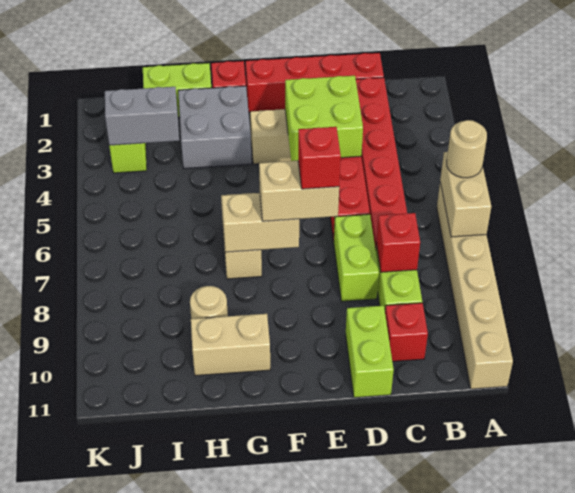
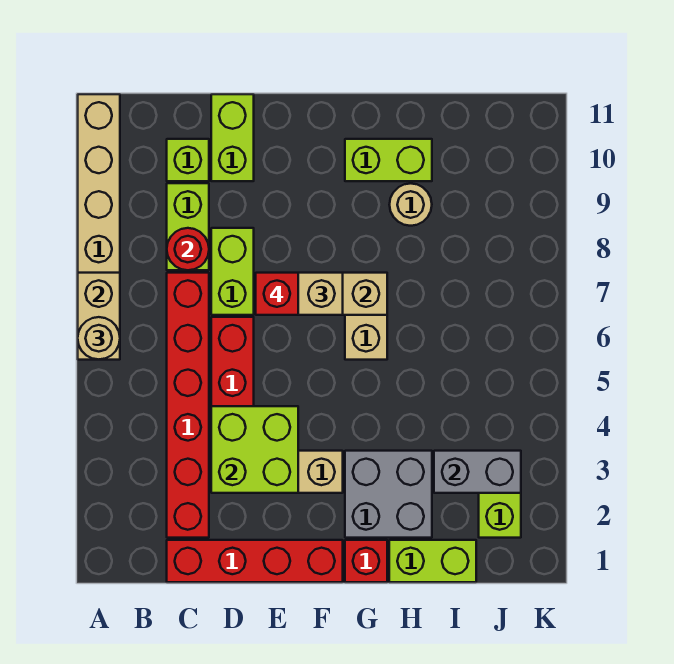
red brick C8 level 2 -> red round brick C8 level 2
red brick C10 level 1 -> lime brick C10 level 1
tan brick G10:H10 level 1 -> lime brick G10:H10 level 1

